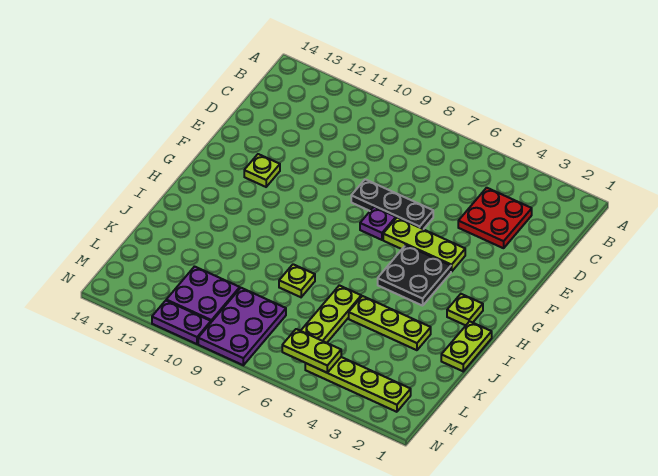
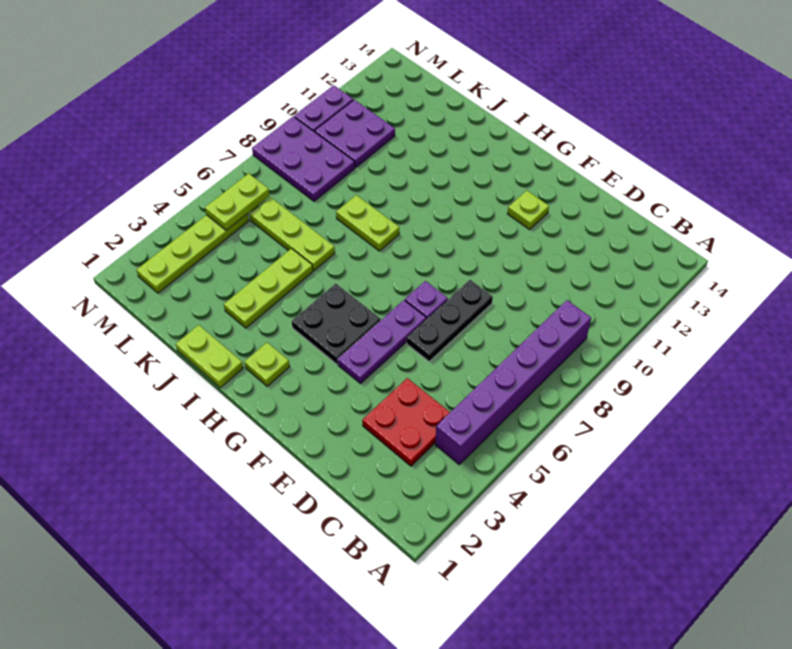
none -> purple brick B4:B9 level 1
lime plate F4:F6 level 1 -> purple plate F4:F6 level 1
lime plate J8 level 1 -> lime plate I8:J8 level 1

